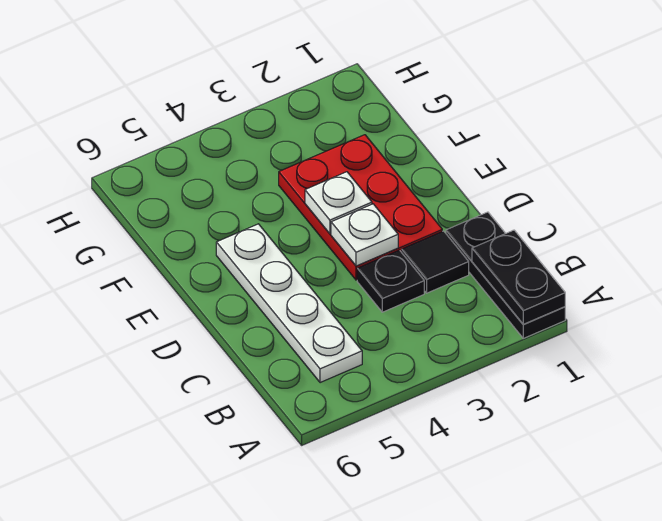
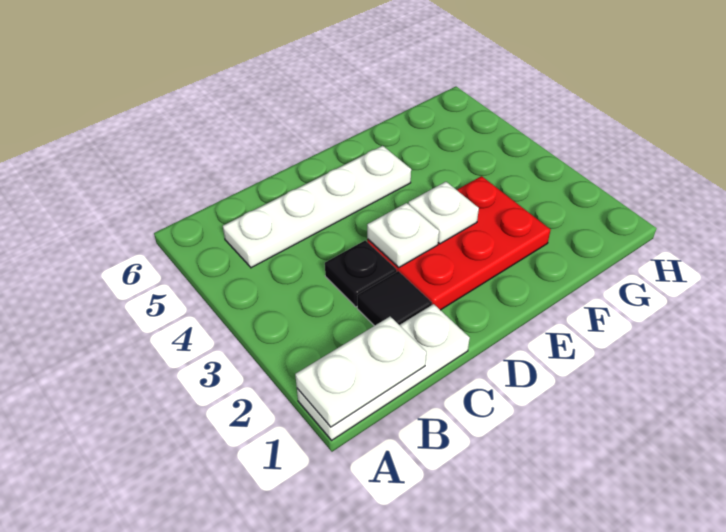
black plate A1:C1 level 1 -> white plate A1:C1 level 1
black plate A1:B1 level 2 -> white plate A1:B1 level 2

